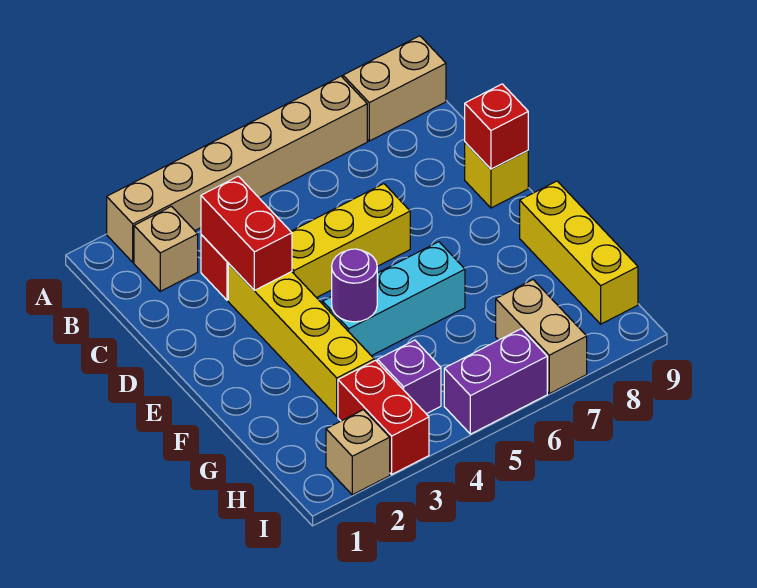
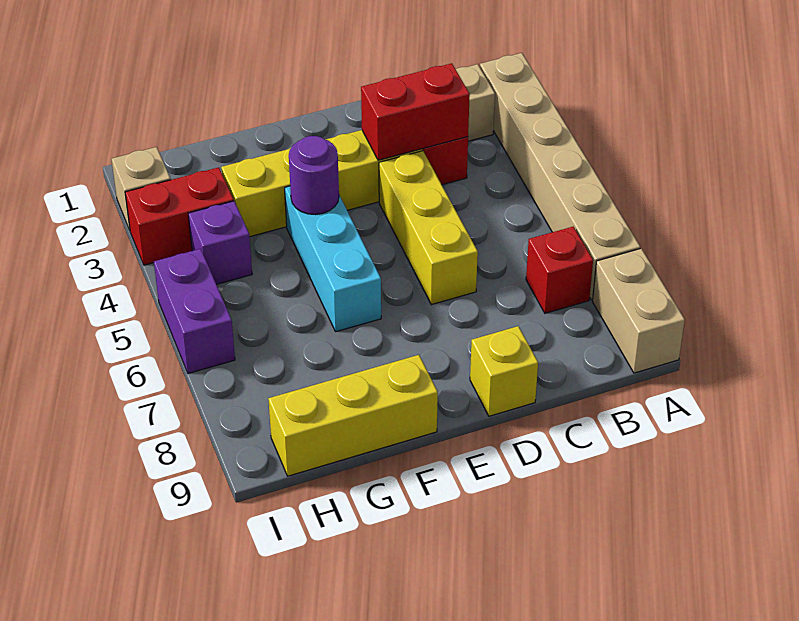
red brick D9 level 2 -> red brick B7 level 1
tan brick H7:I7 level 1 -> none

